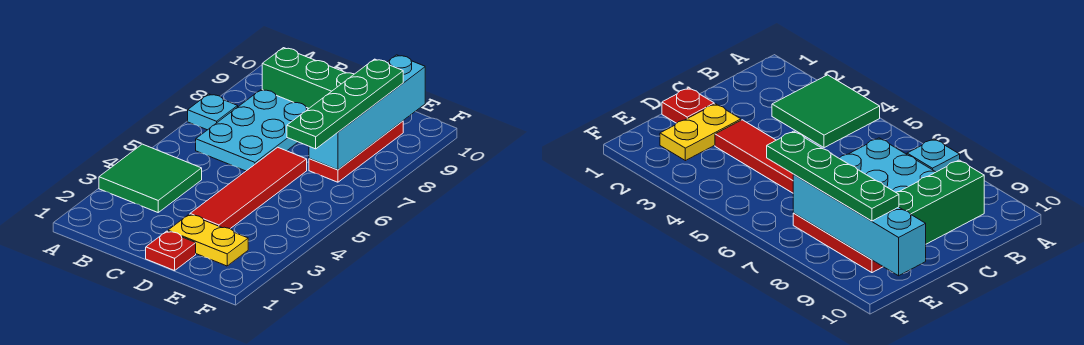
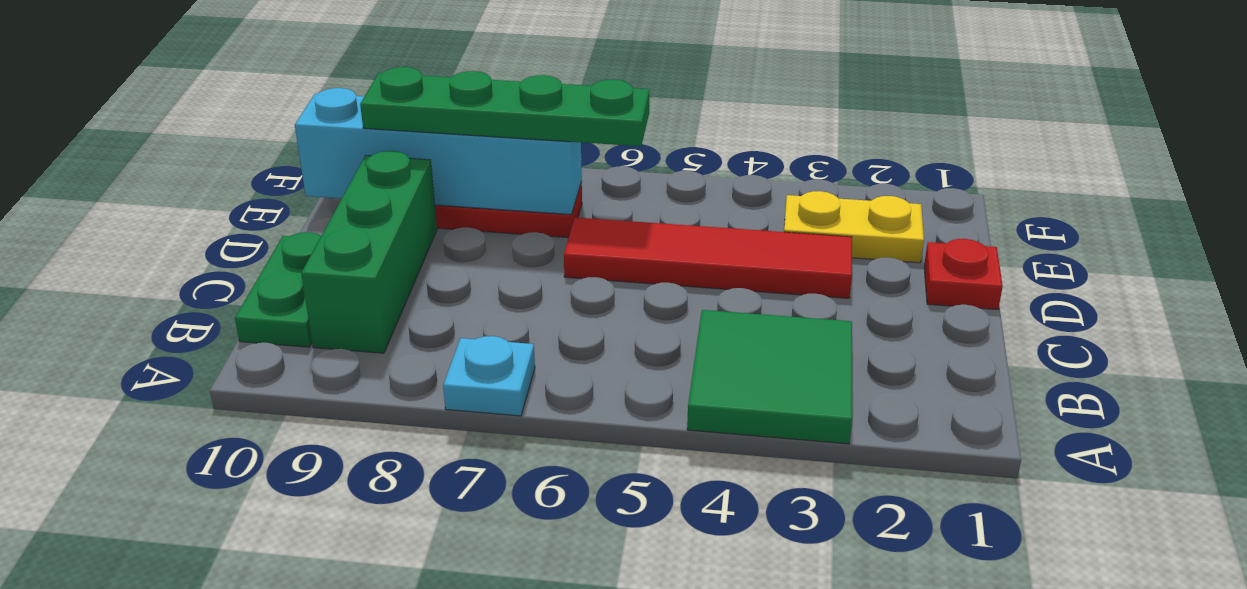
cyan plate B6:C8 level 1 -> none
none -> green plate B10:C10 level 1
yellow plate D2:E2 level 1 -> yellow plate E2:E3 level 1

